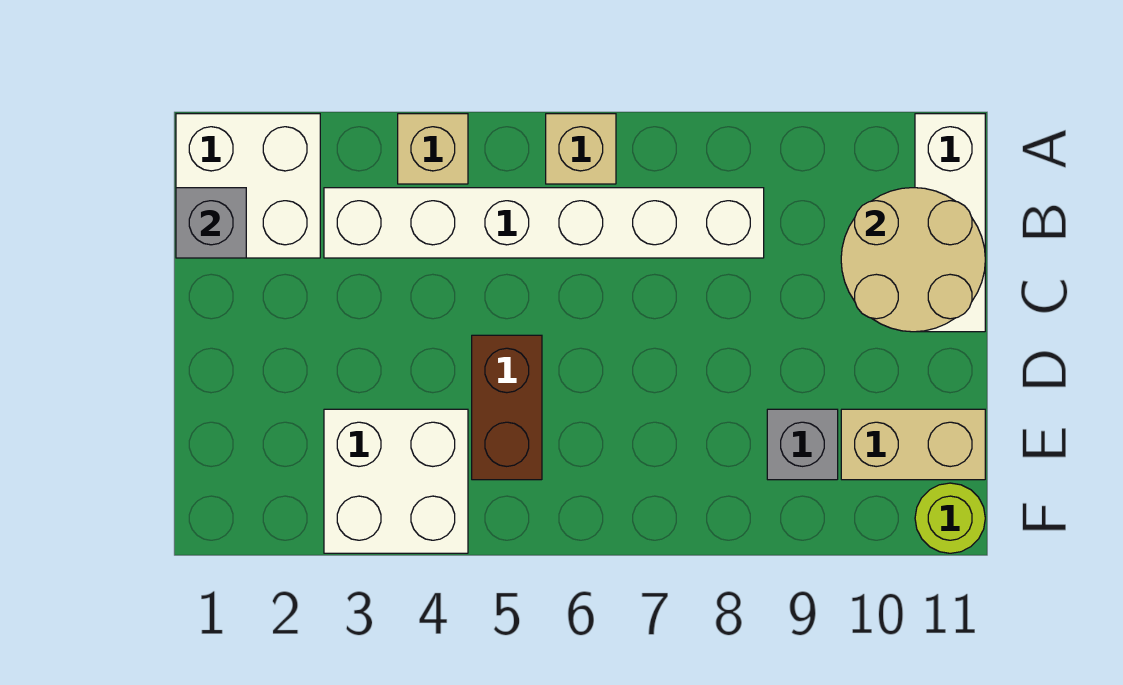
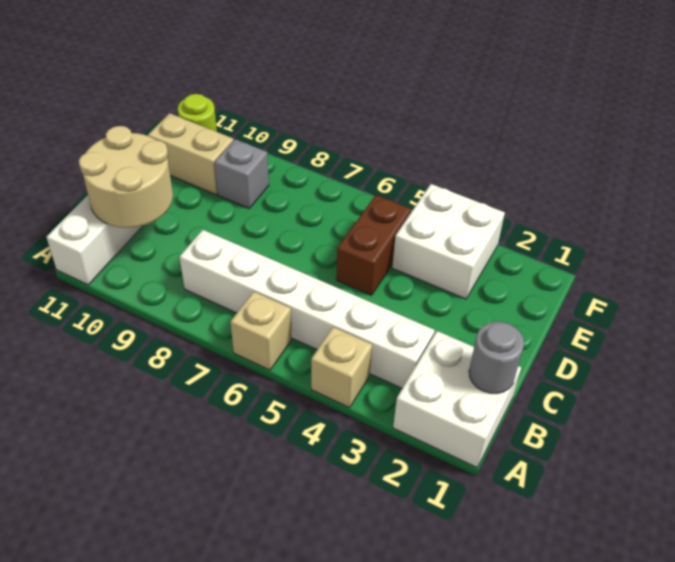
grey brick B1 level 2 -> grey round brick B1 level 2

